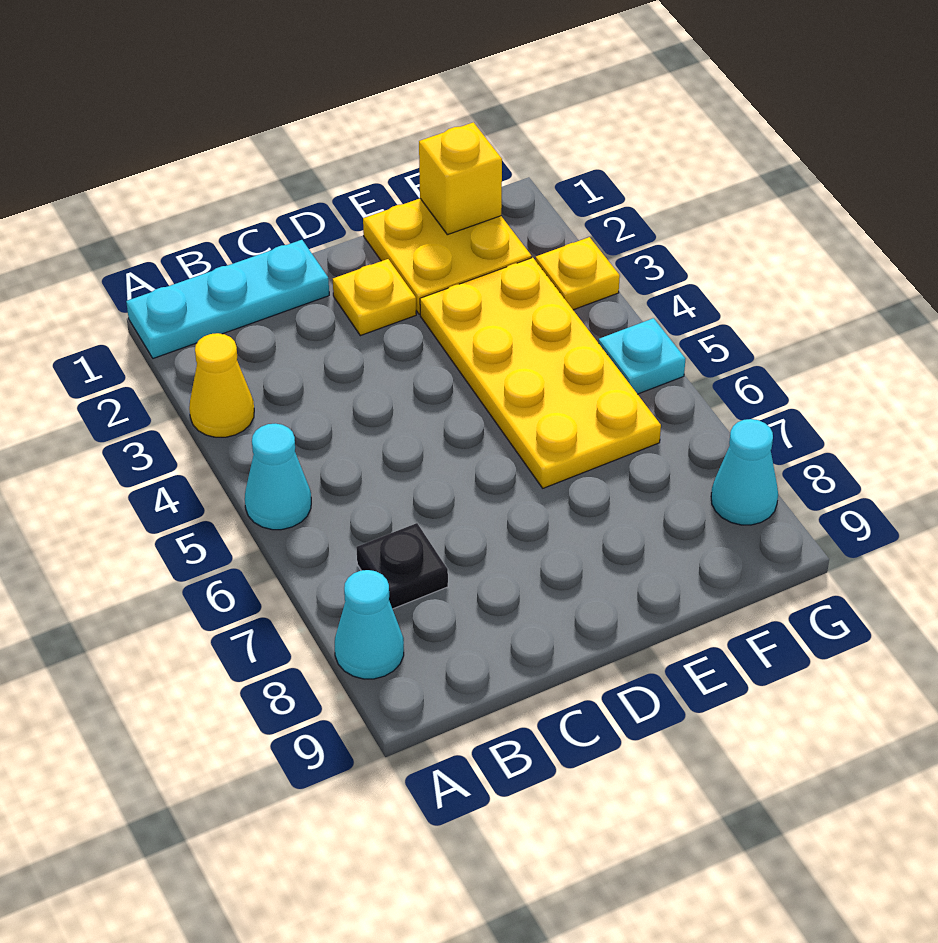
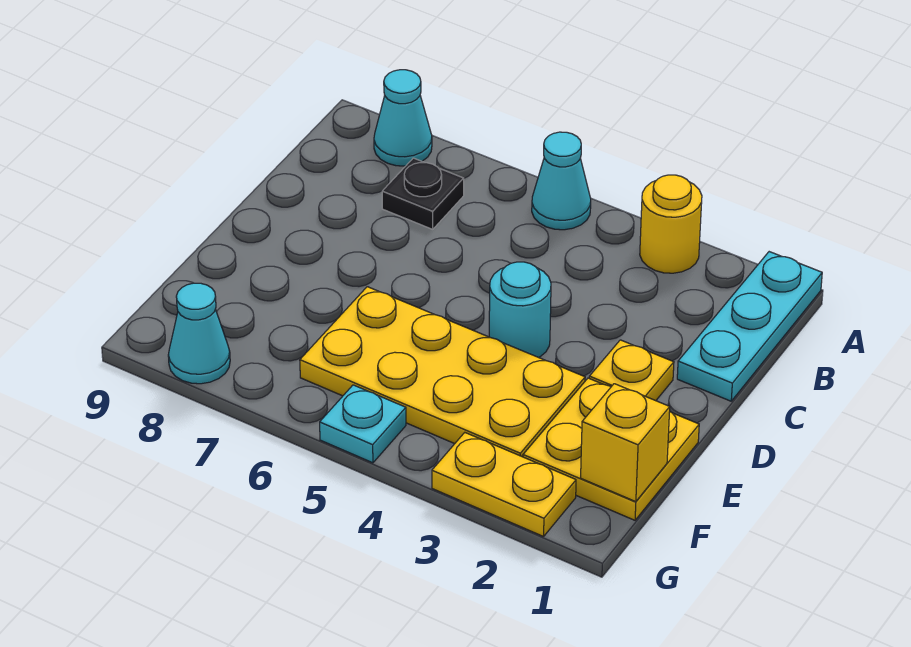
yellow cone A3 level 1 -> yellow round brick A3 level 1
none -> cyan round brick D4 level 1
yellow plate G3 level 1 -> yellow plate G2:G3 level 1

